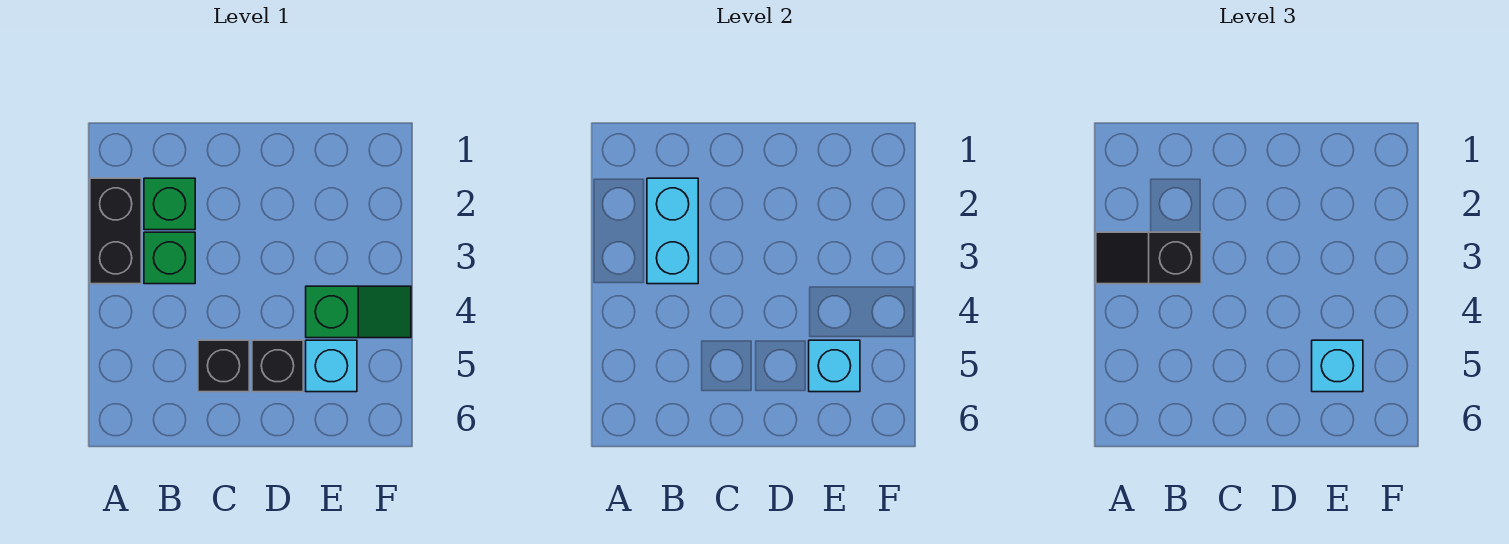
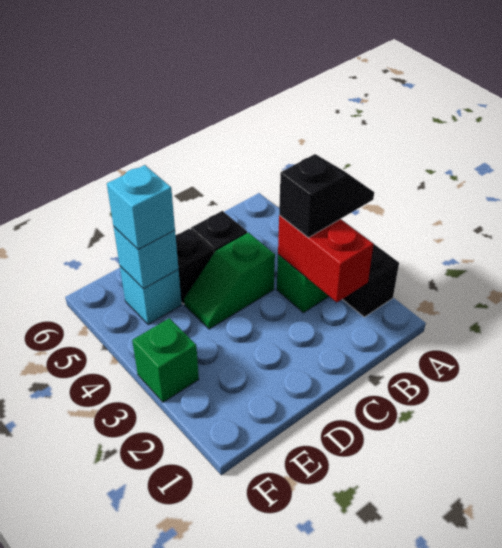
green brick B2 level 1 -> green brick F3 level 1
cyan brick B2:B3 level 2 -> red brick B2:B3 level 2
green slope E4:F4 level 1 top E -> green slope C4:D4 level 1 top C

